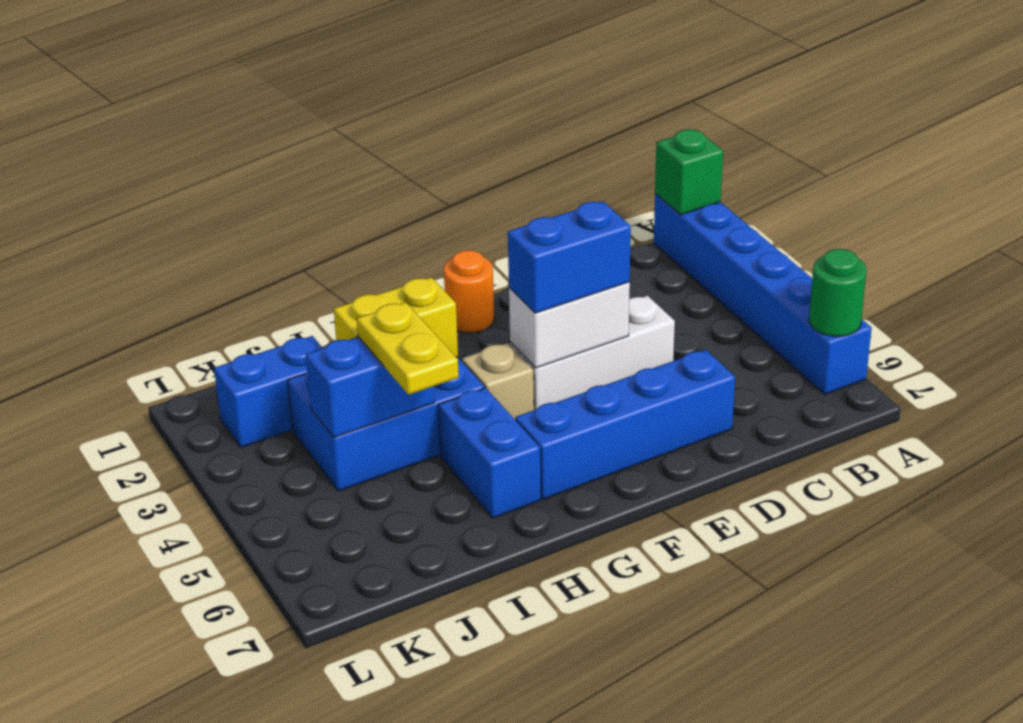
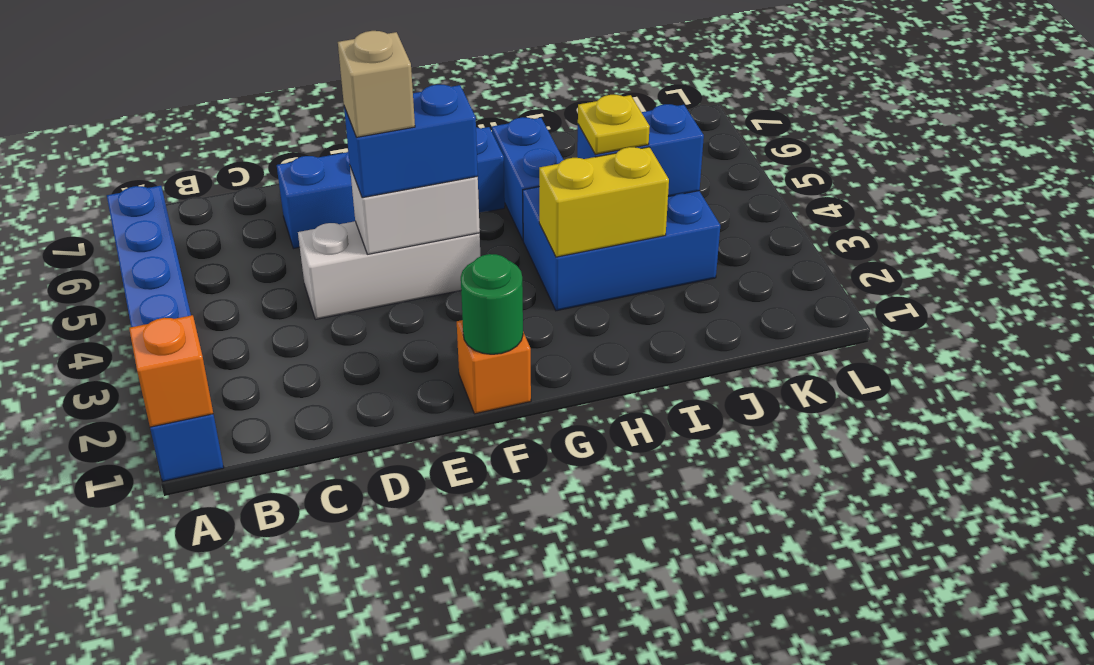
green brick A1 level 2 -> orange brick A1 level 2
green round brick A6 level 2 -> green round brick F1 level 2
orange round brick F1 level 1 -> orange brick F1 level 1
tan brick G4 level 1 -> tan brick E4 level 4
yellow plate I4:I5 level 3 -> yellow plate I4 level 3
blue brick J2:K2 level 1 -> none

